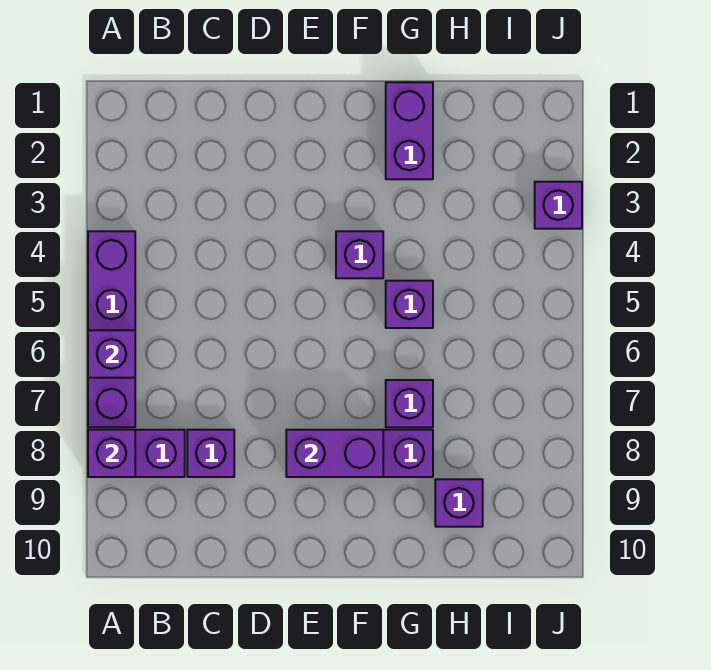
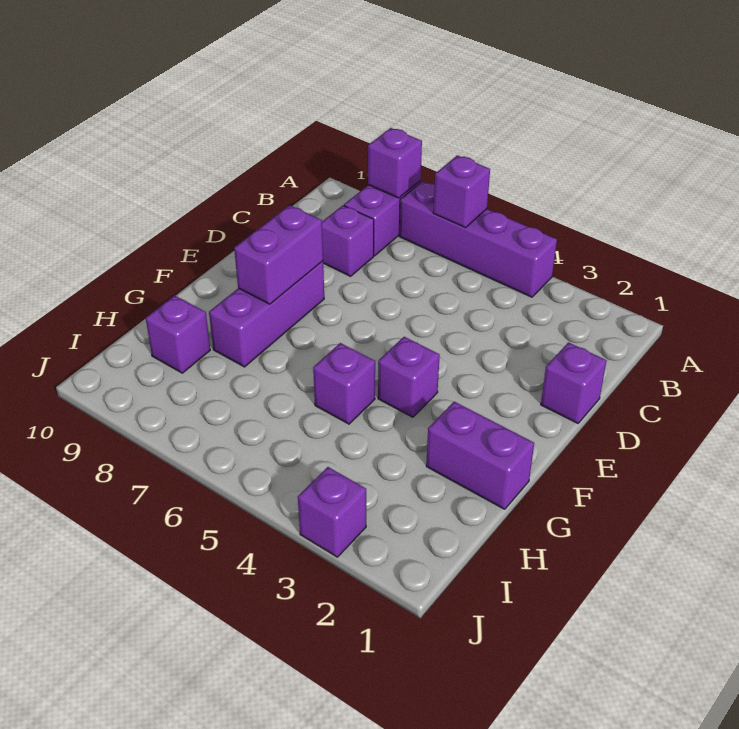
purple brick G7 level 1 -> purple brick D1 level 1

